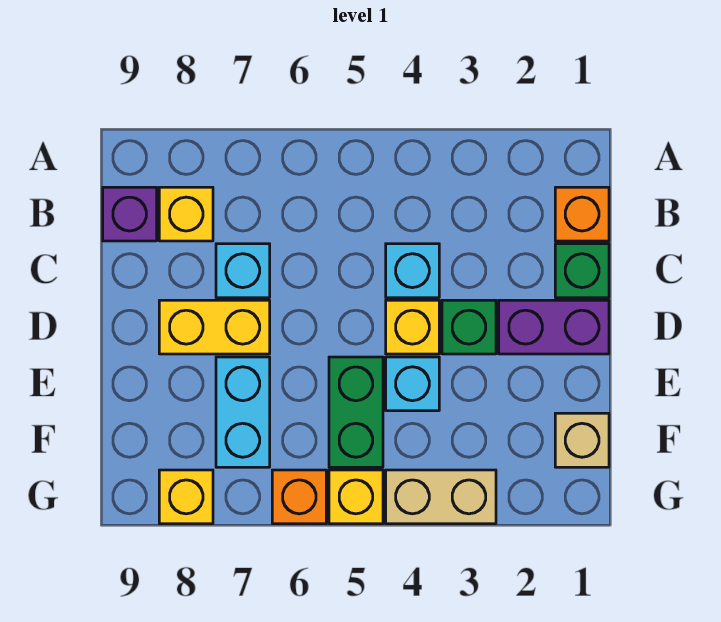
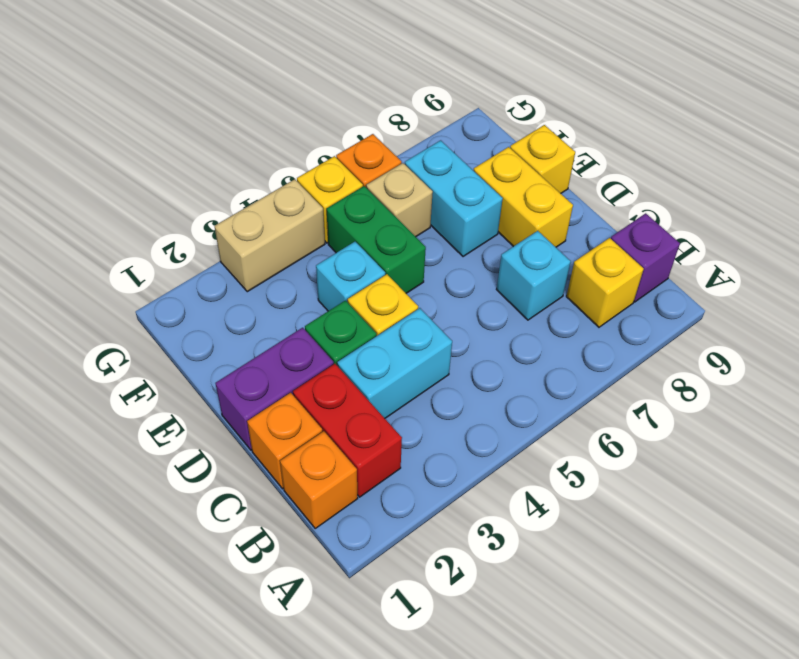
none -> red brick B2:C2 level 1
green brick C1 level 1 -> orange brick C1 level 1
cyan brick C4 level 1 -> cyan brick C3:C4 level 1
yellow brick D7:D8 level 1 -> yellow brick D8:E8 level 1
tan brick F1 level 1 -> tan brick F6 level 1
yellow brick G8 level 1 -> yellow brick E9 level 1

